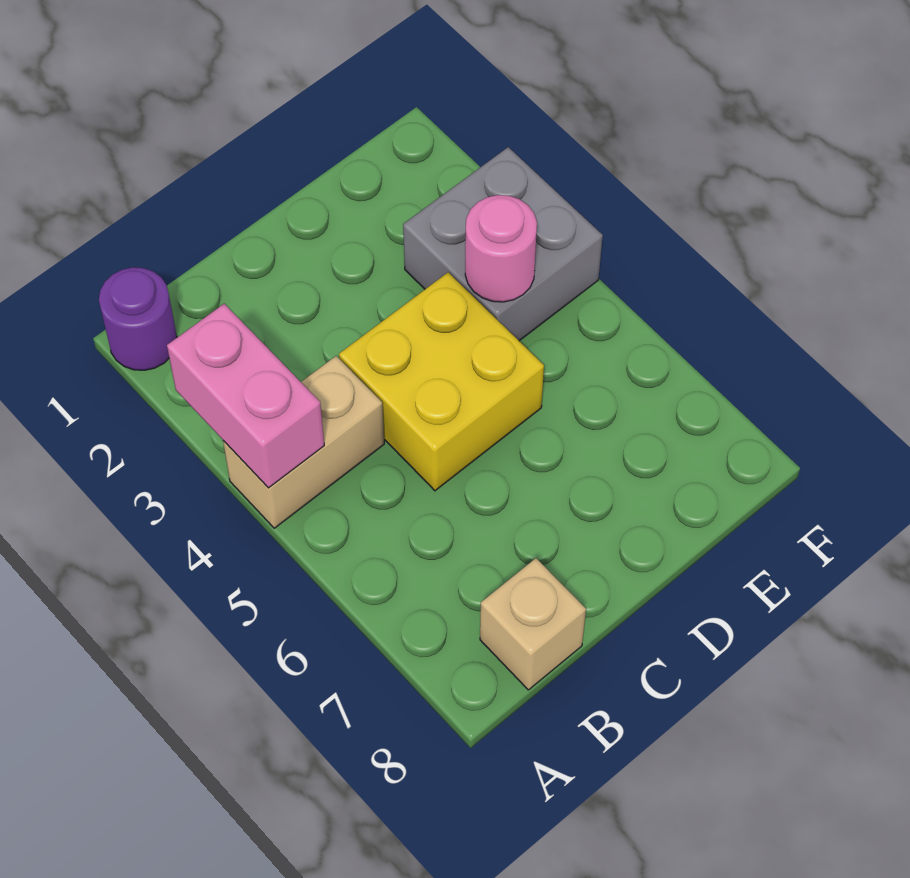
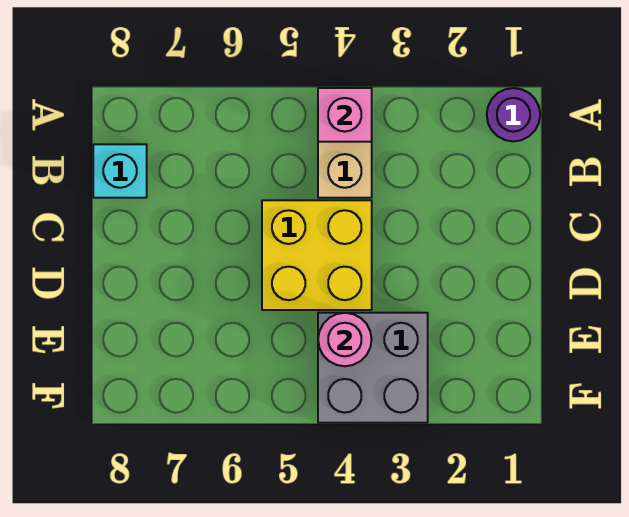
pink brick A3:A4 level 2 -> pink brick A4 level 2
tan brick B8 level 1 -> cyan brick B8 level 1

